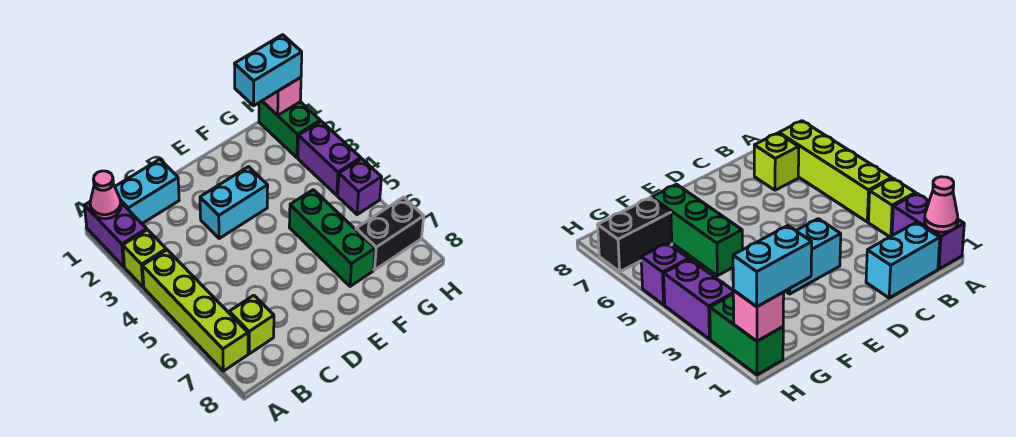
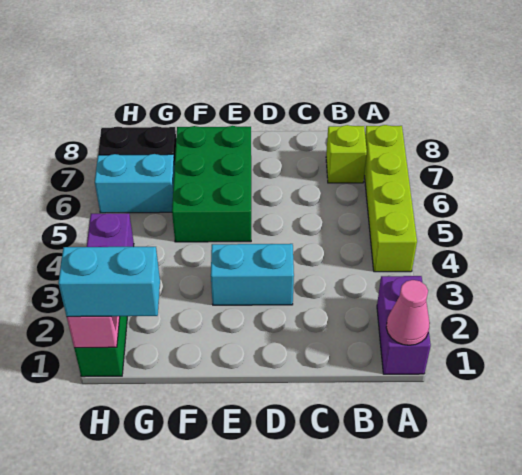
lime brick A3 level 1 -> none
cyan brick B1:C1 level 1 -> cyan brick G6:H6 level 1
green brick F5:F7 level 1 -> green brick E5:F7 level 1
purple brick H5 level 1 -> none

